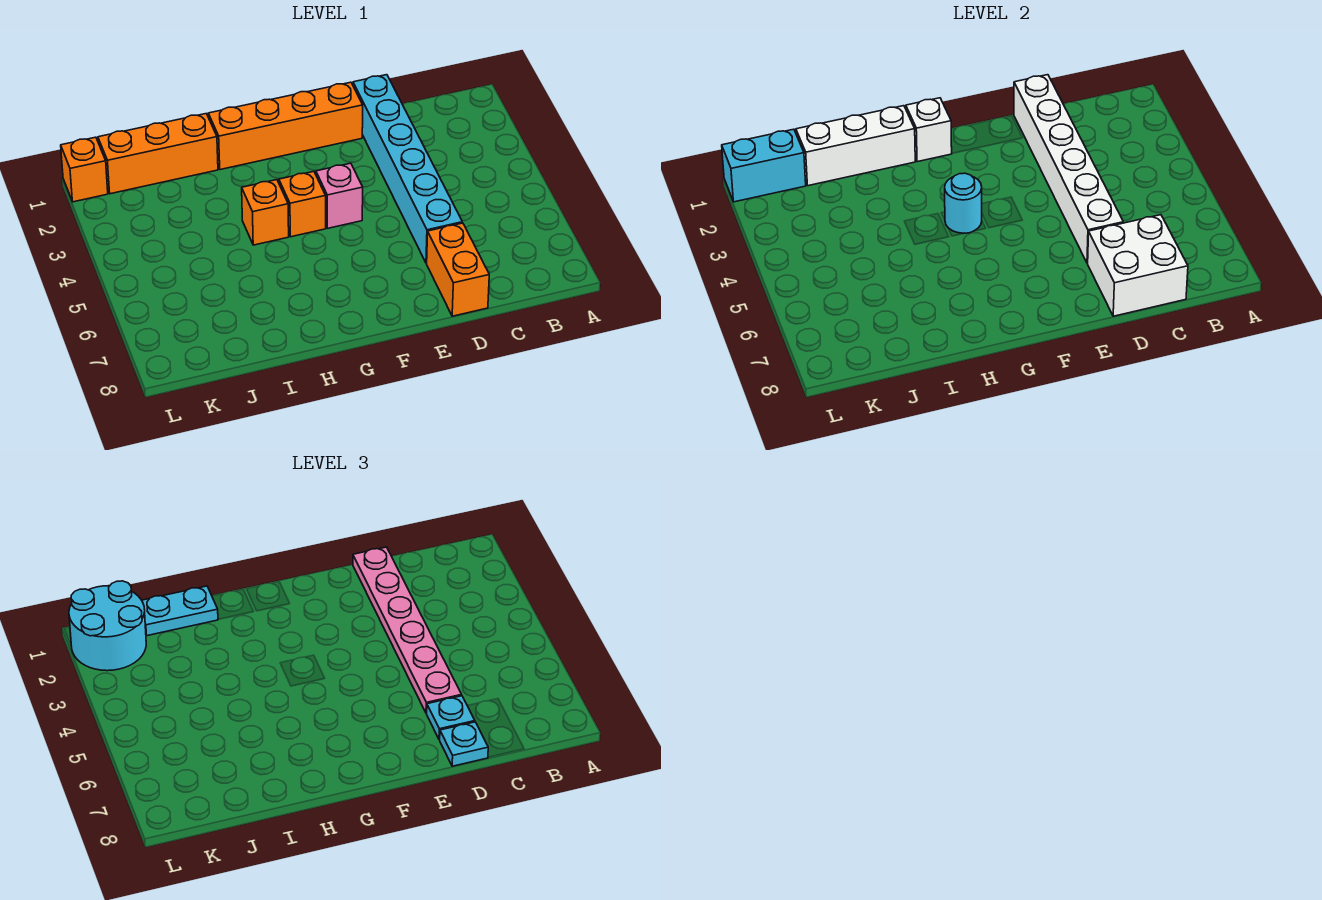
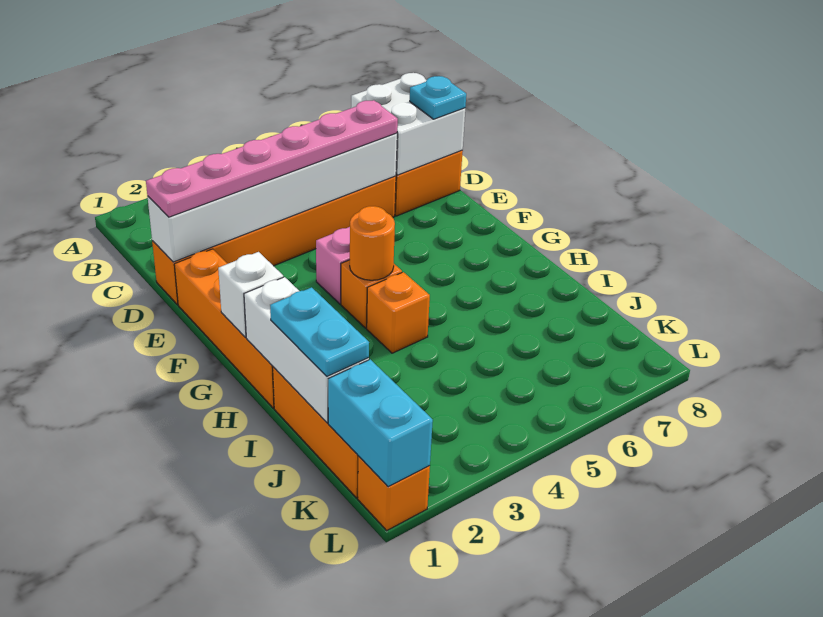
cyan brick D1:D6 level 1 -> orange brick D1:D6 level 1
cyan plate D7 level 3 -> none
cyan round brick G4 level 2 -> orange round brick G4 level 2
cyan round brick K1:L2 level 3 -> none

